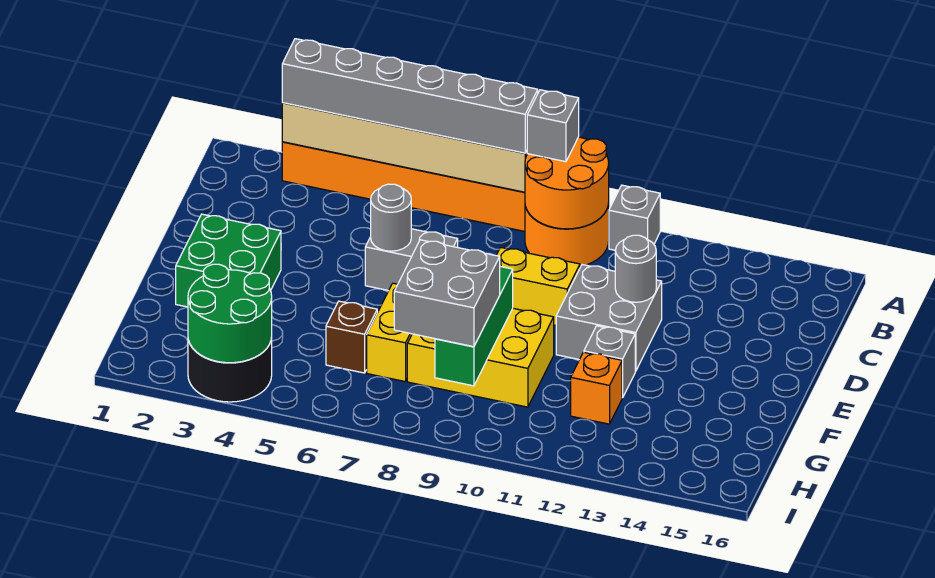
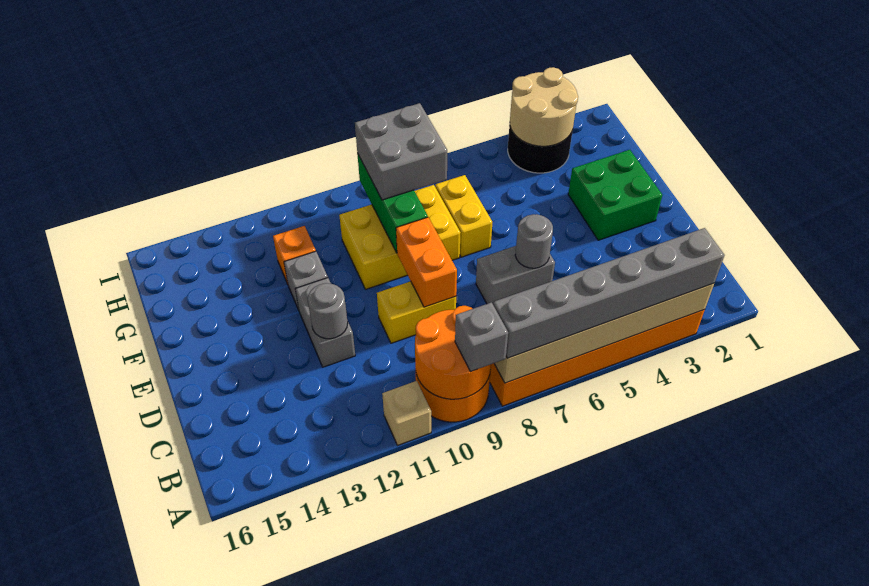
grey brick A11 level 1 -> tan brick A11 level 1
none -> orange brick D9:E9 level 2
grey brick D11:E12 level 1 -> grey brick D12:E12 level 1
brown brick G6 level 1 -> none
green round brick H3:I4 level 2 -> tan round brick H3:I4 level 2

